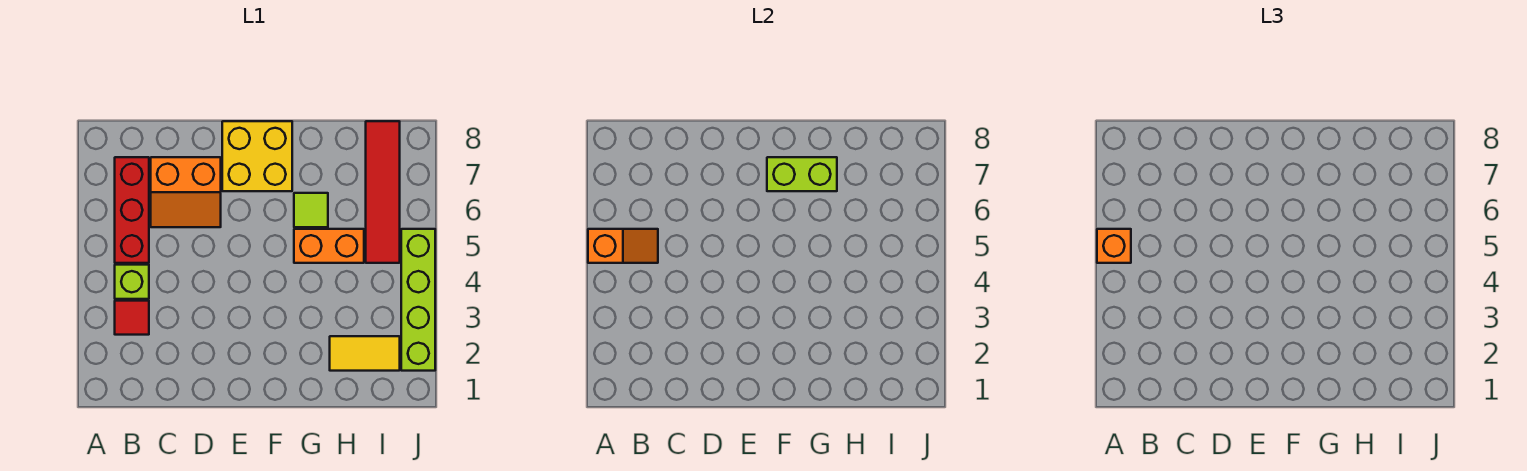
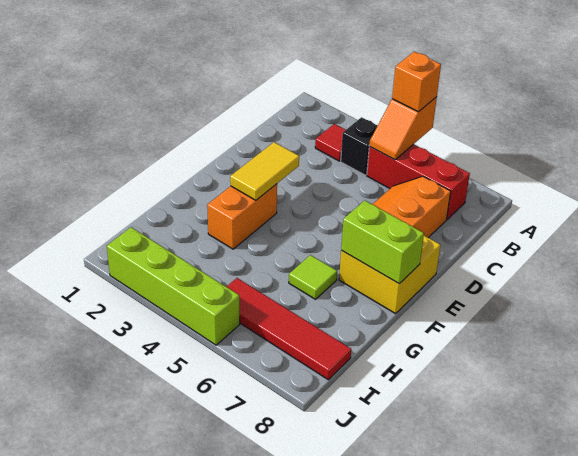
lime brick B4 level 1 -> black brick B4 level 1
lime brick F7:G7 level 2 -> lime brick F7:F8 level 2
orange brick G5:H5 level 1 -> orange brick F3:G3 level 1
yellow tile H2:I2 level 1 -> yellow tile E3:F3 level 2

